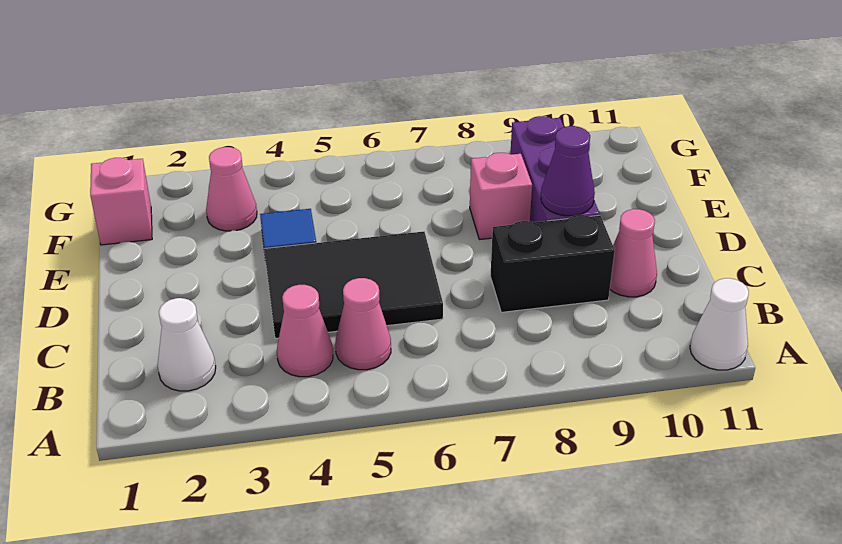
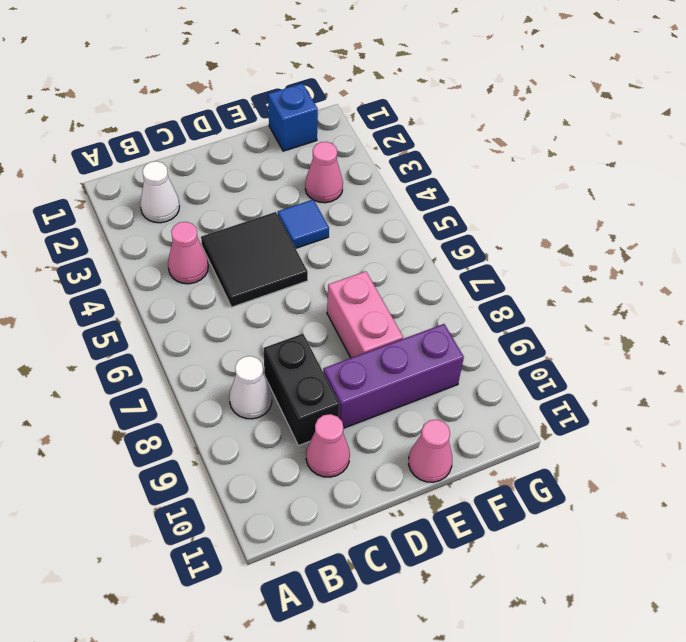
white cone A11 level 1 -> white cone B8 level 1
pink cone B5 level 1 -> pink cone E11 level 1
black tile C4:D6 level 1 -> black tile C4:D5 level 1
purple cone D9 level 2 -> none
pink brick E8 level 1 -> pink brick E7:E8 level 1
pink brick F1 level 1 -> blue brick F1 level 1

